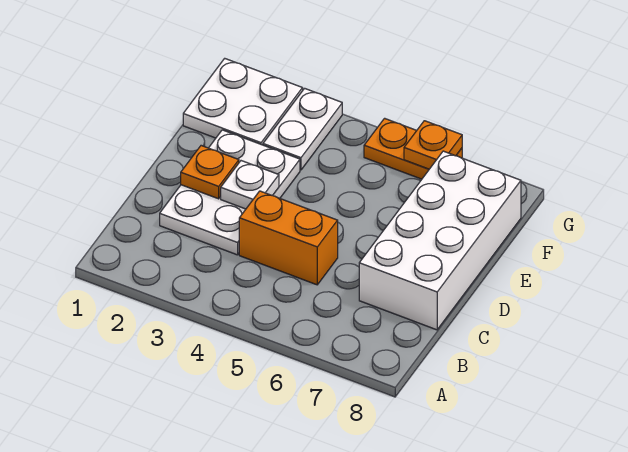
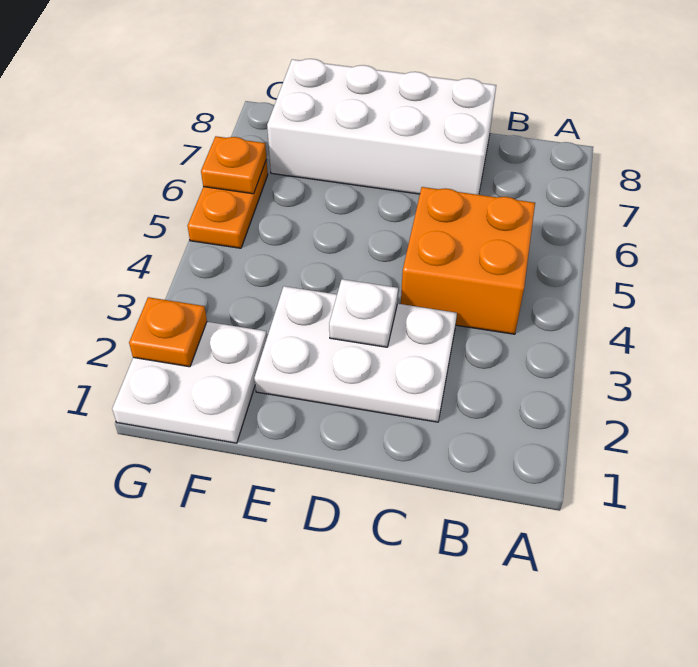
orange brick C4:C5 level 1 -> orange brick B4:C5 level 1
orange plate D2 level 2 -> orange plate G2 level 2
white plate F3:G3 level 1 -> none

